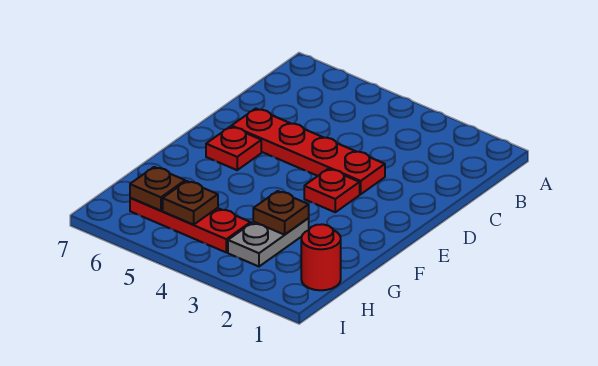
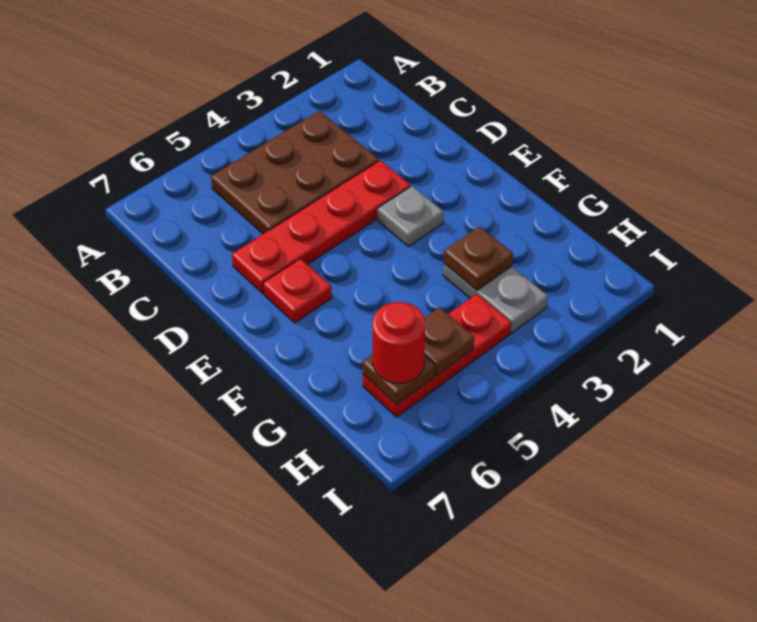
none -> brown plate B3:C5 level 1
red plate E3 level 1 -> grey plate E3 level 1
red round brick H1 level 1 -> red round brick H6 level 3

